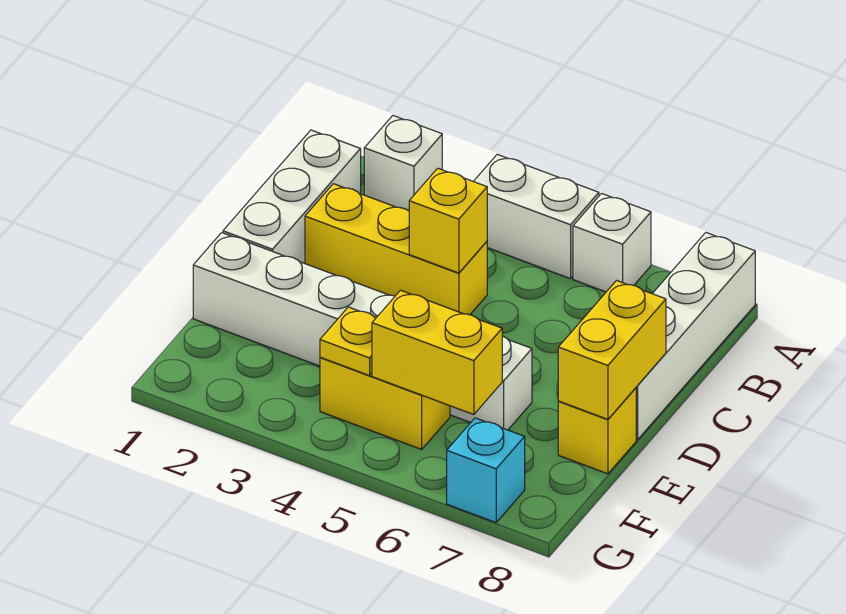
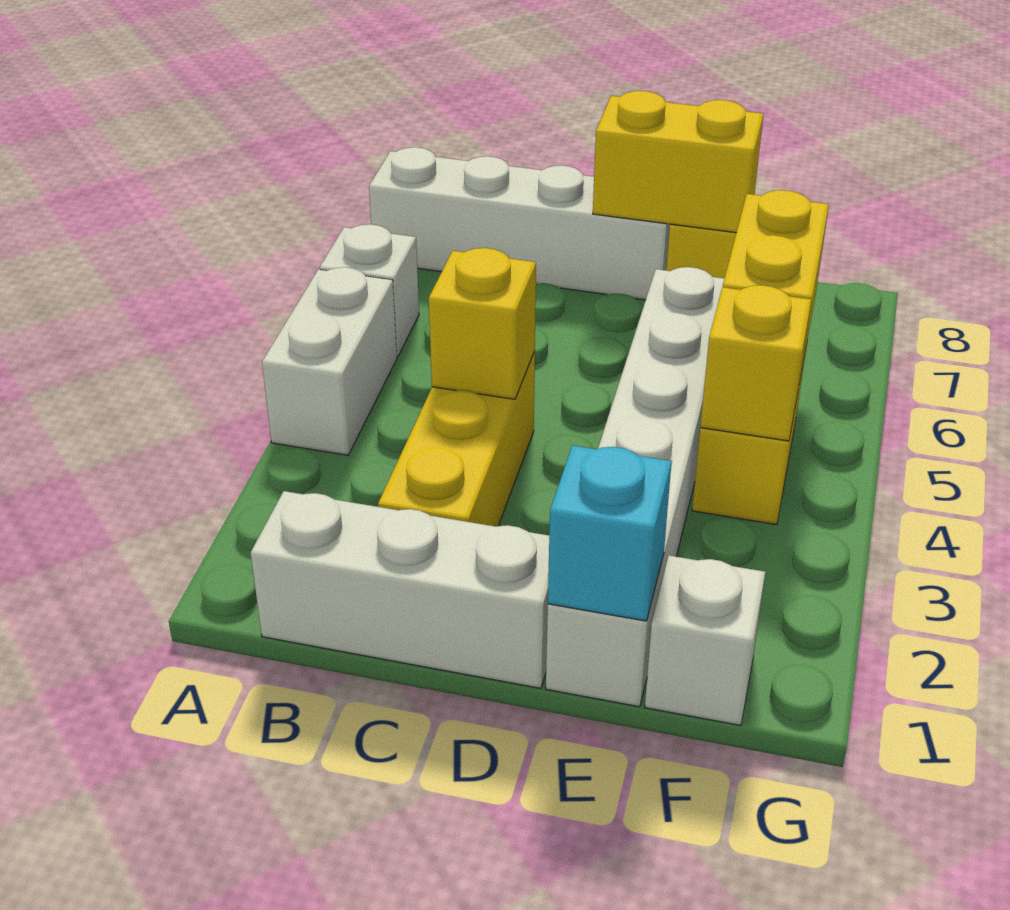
white brick A2 level 1 -> white brick F1 level 1
yellow plate F4 level 2 -> yellow brick F4 level 2
cyan brick G7 level 1 -> cyan brick E1 level 2

